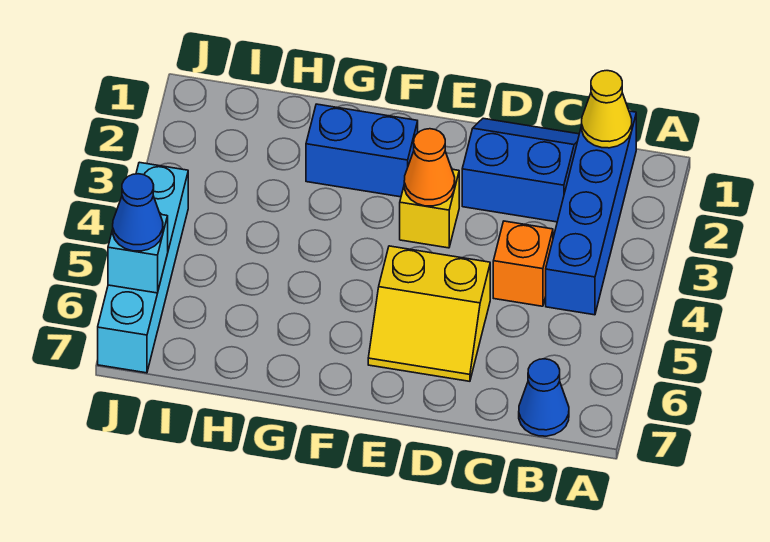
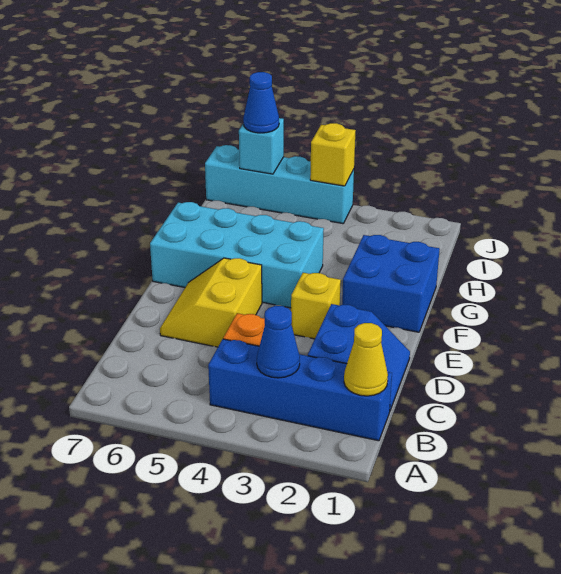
blue cone B7 level 1 -> blue cone B3 level 2
orange cone E3 level 2 -> none
blue brick F2:G2 level 1 -> blue brick F1:G2 level 1
none -> cyan brick F4:G7 level 1
none -> yellow brick J4 level 2

